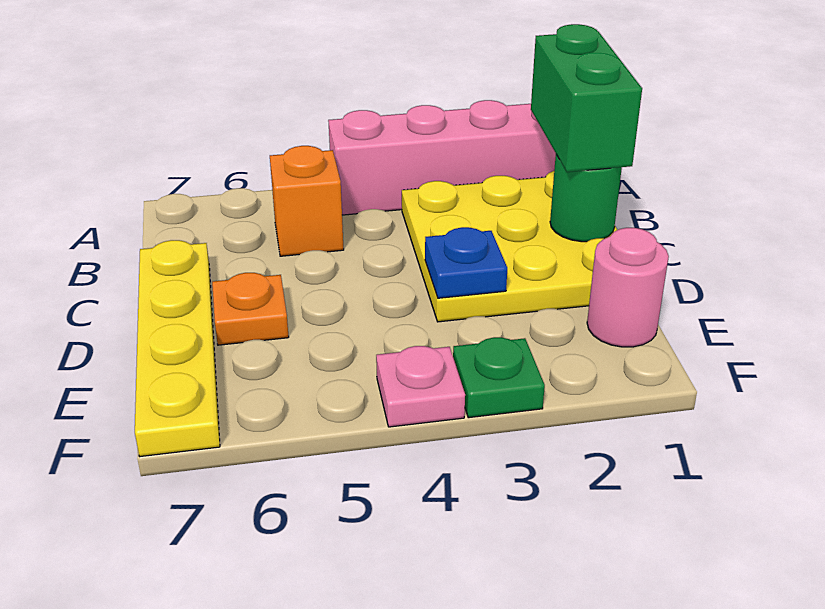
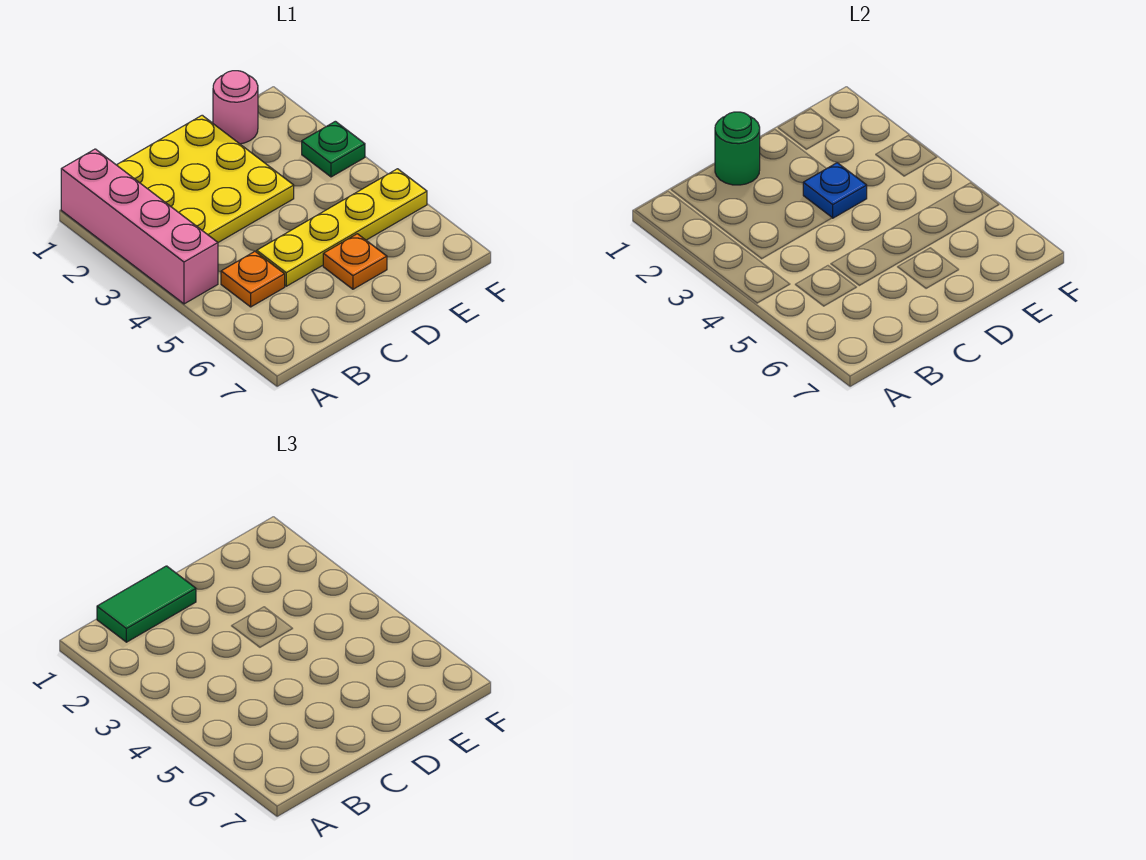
green brick B1:C1 level 3 -> green tile B1:C1 level 3
orange brick B5 level 1 -> orange plate B5 level 1
yellow plate C7:F7 level 1 -> yellow plate C5:F5 level 1
pink plate F4 level 1 -> none

